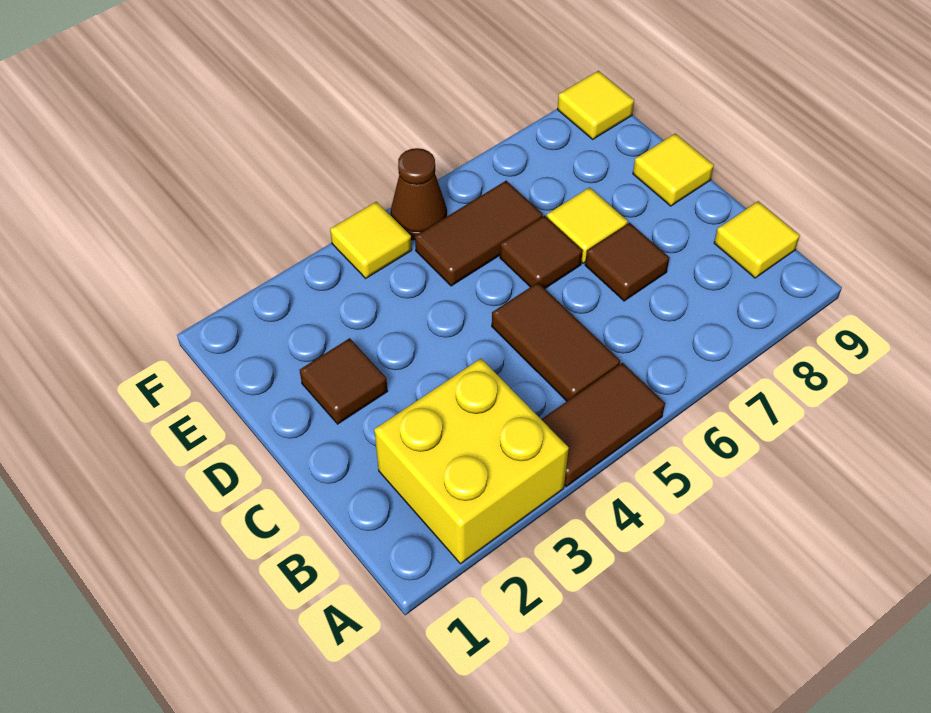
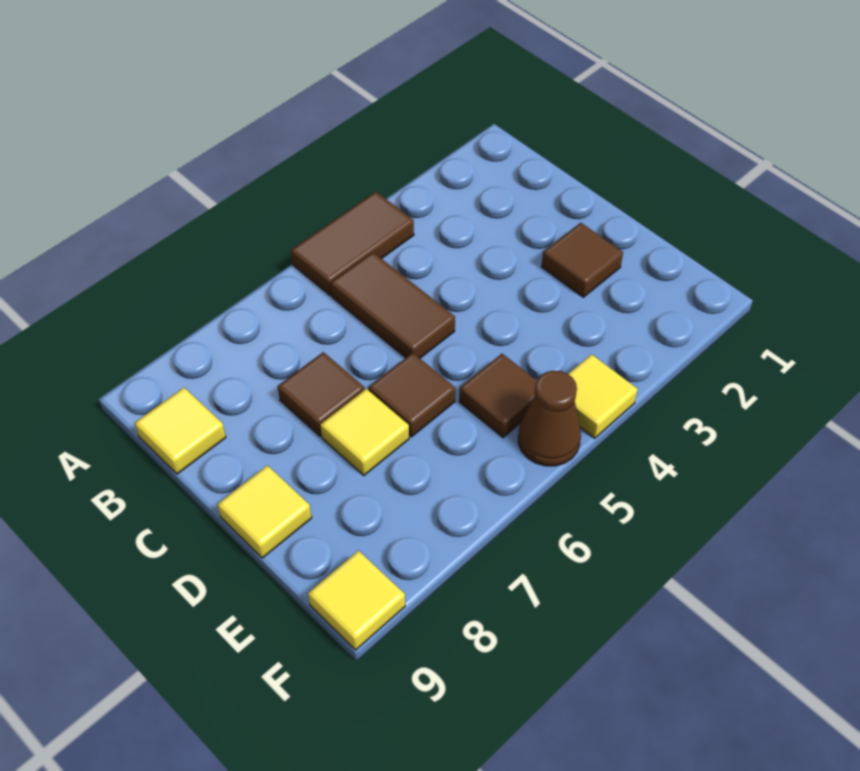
yellow brick A2:B3 level 1 -> none
brown tile E5:E6 level 1 -> brown tile E5 level 1

